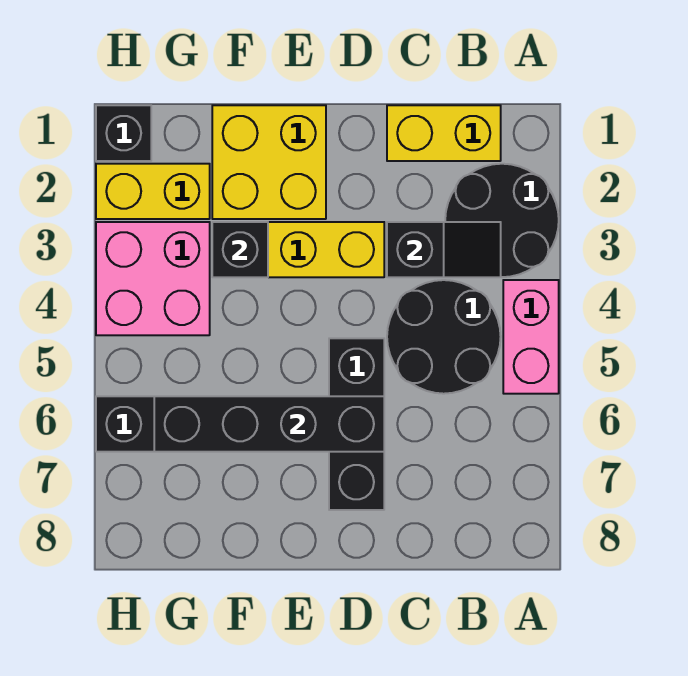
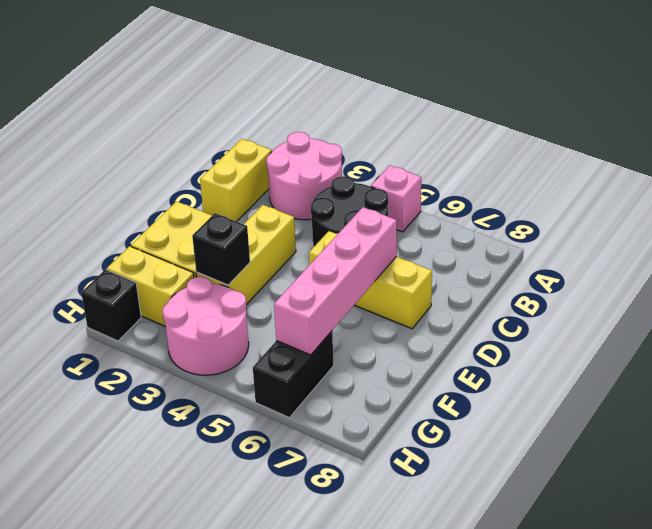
black round brick A2:B3 level 1 -> pink round brick A2:B3 level 1
pink brick A4:A5 level 1 -> pink brick A5 level 1
black slope B3:C3 level 2 top C -> none
black brick D5:D7 level 1 -> yellow brick D5:D7 level 1
black brick D6:G6 level 2 -> pink brick D6:G6 level 2
yellow brick G2:H2 level 1 -> yellow brick G1:G2 level 1
pink brick G3:H4 level 1 -> pink round brick G3:H4 level 1

